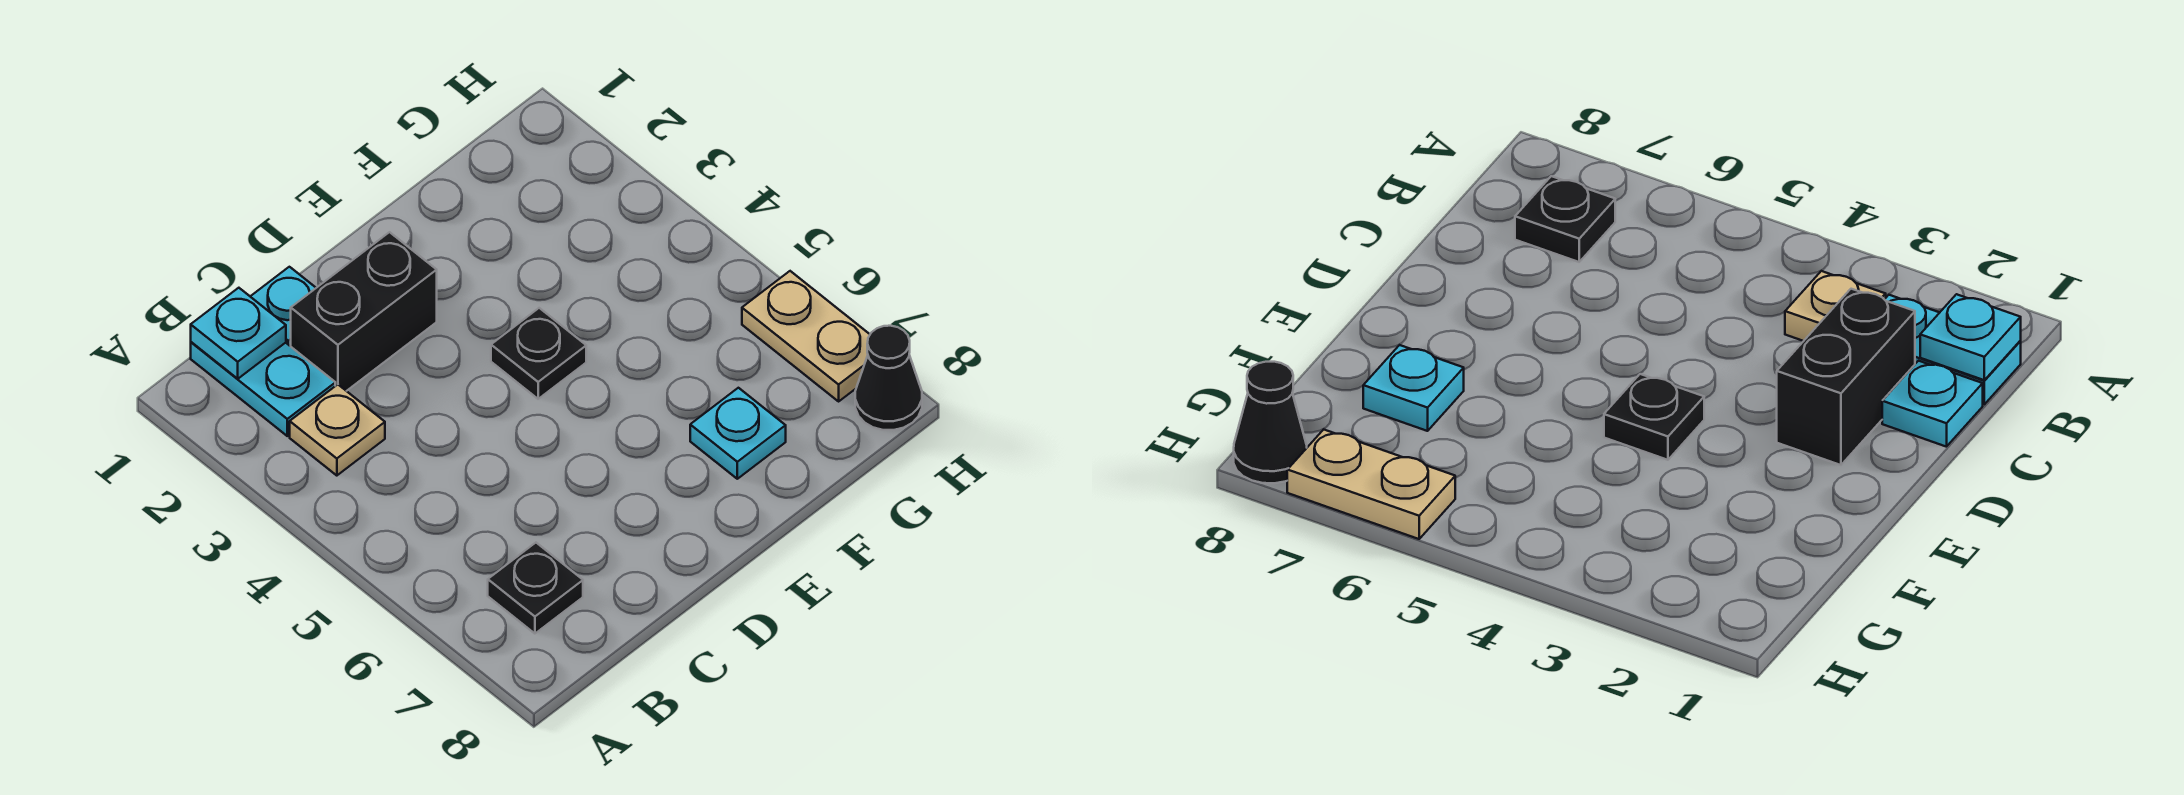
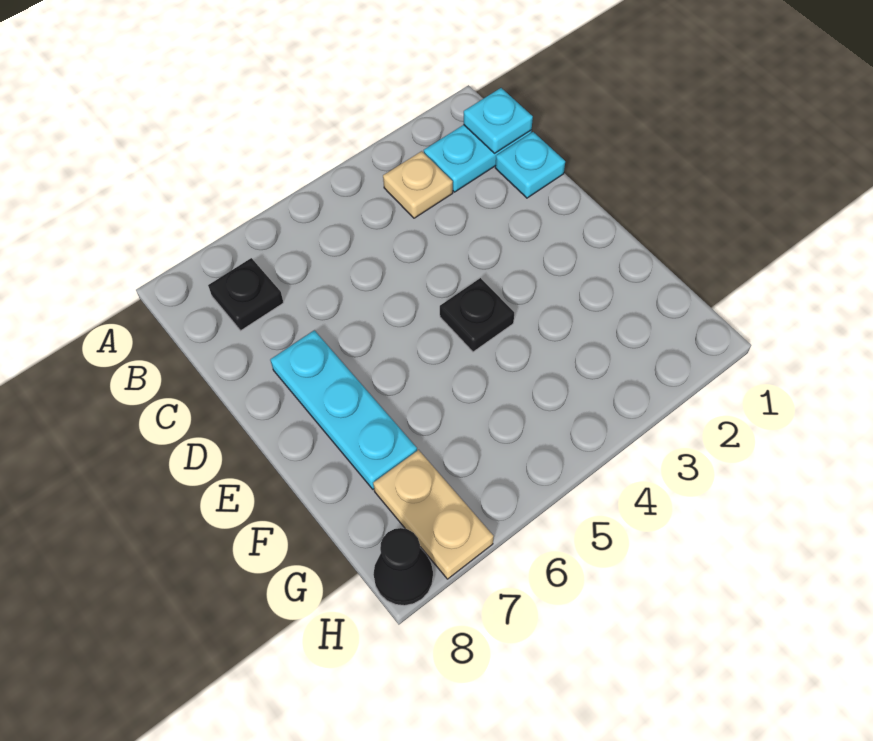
black brick C2:D2 level 1 -> none
cyan plate F7 level 1 -> cyan plate D7:F7 level 1
tan plate H6:H7 level 1 -> tan plate G7:H7 level 1

